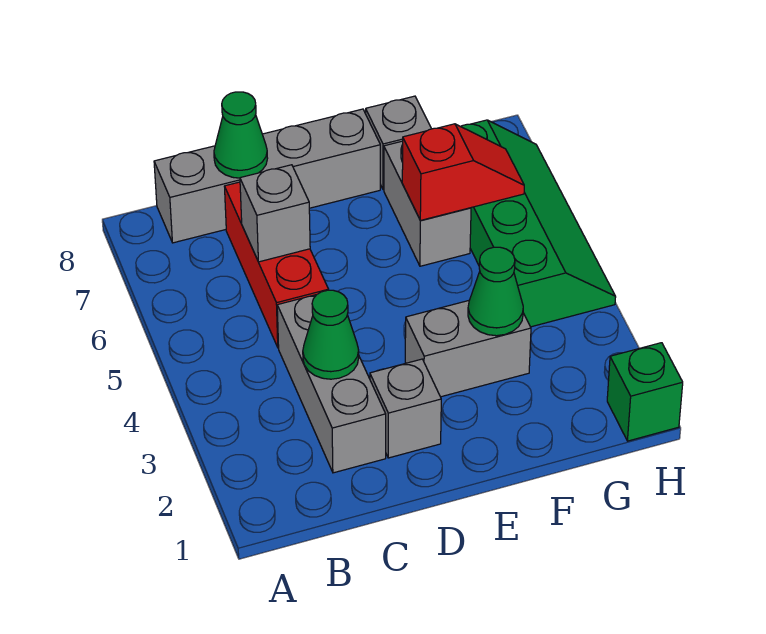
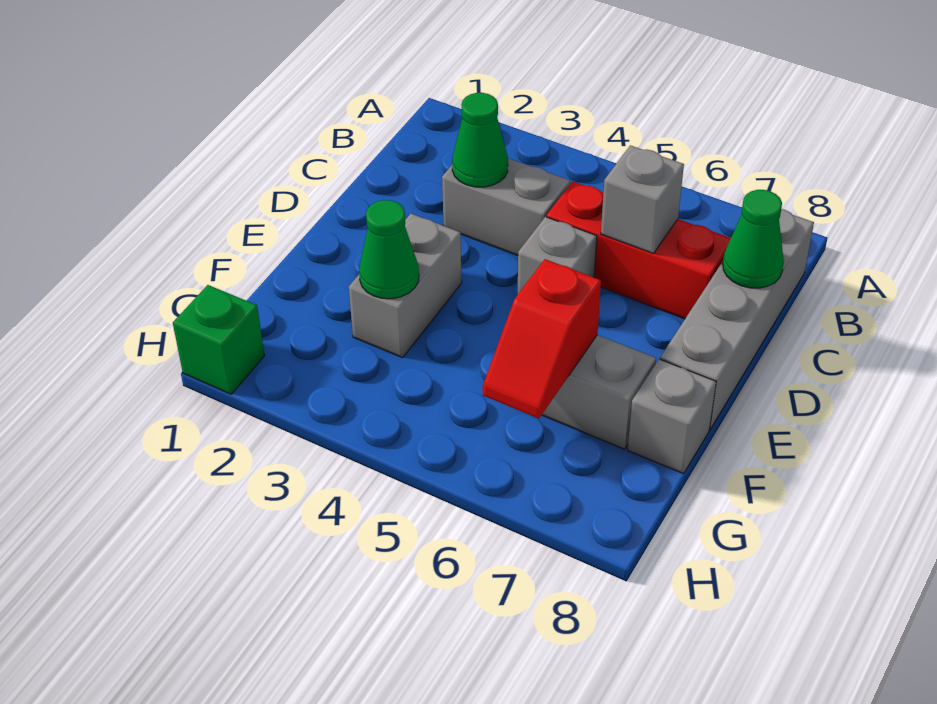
grey brick C2:C4 level 1 -> grey brick C3:C4 level 1
grey brick D2 level 1 -> grey brick D5 level 1
green slope G4:H7 level 1 top G -> none

